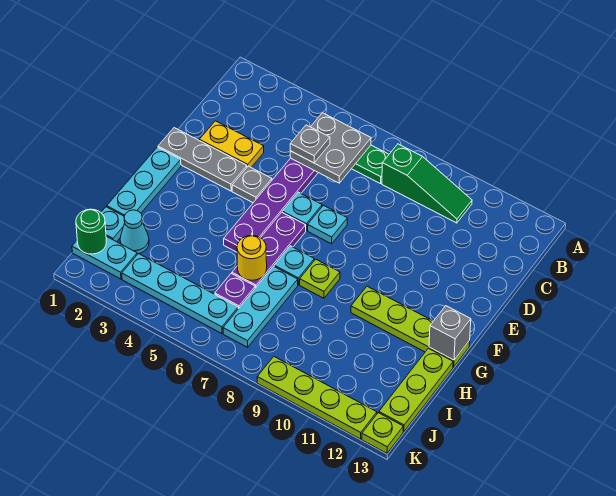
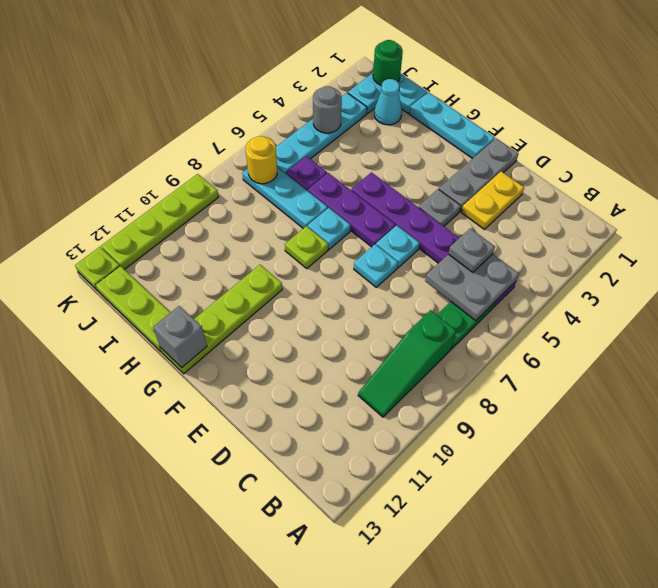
yellow round brick H6 level 2 -> yellow round brick J7 level 2
none -> grey round brick J4 level 2

